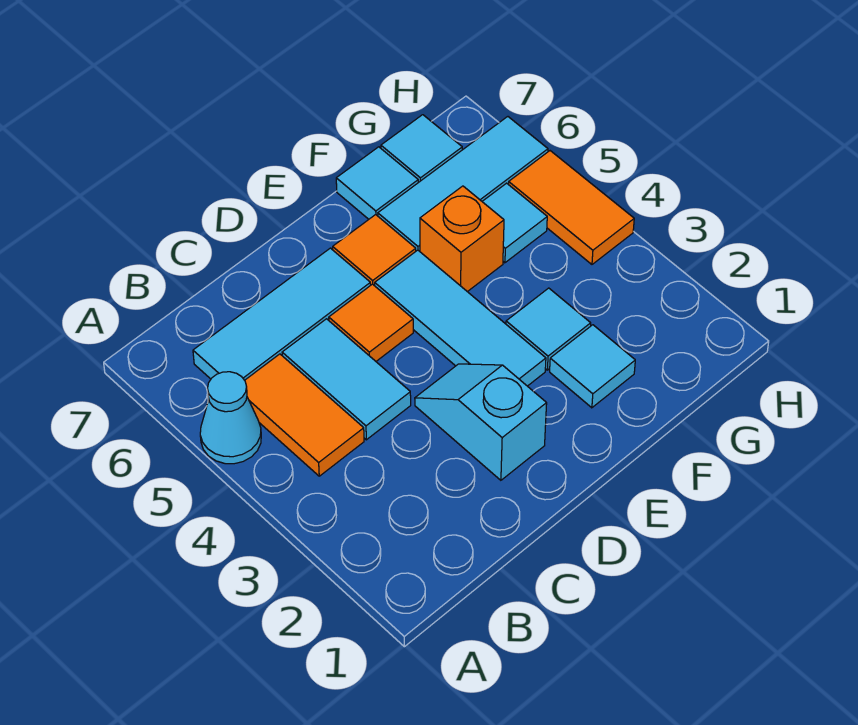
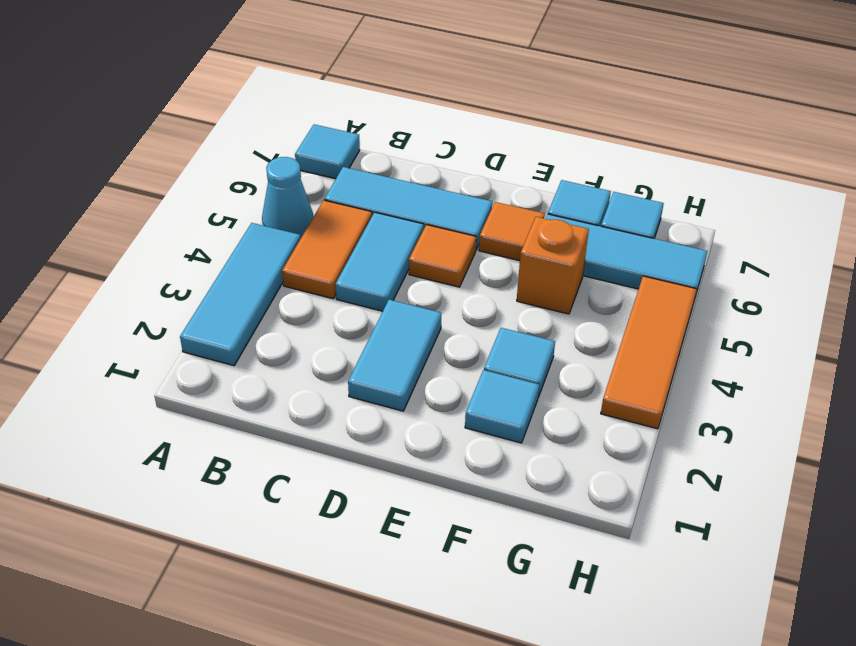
cyan slope D2:D3 level 1 top 2 -> cyan tile D2:D3 level 1
cyan tile E3:E5 level 1 -> cyan tile A2:A4 level 1
cyan tile G5 level 1 -> cyan tile A7 level 1
orange tile H4:H5 level 1 -> orange tile H3:H5 level 1

